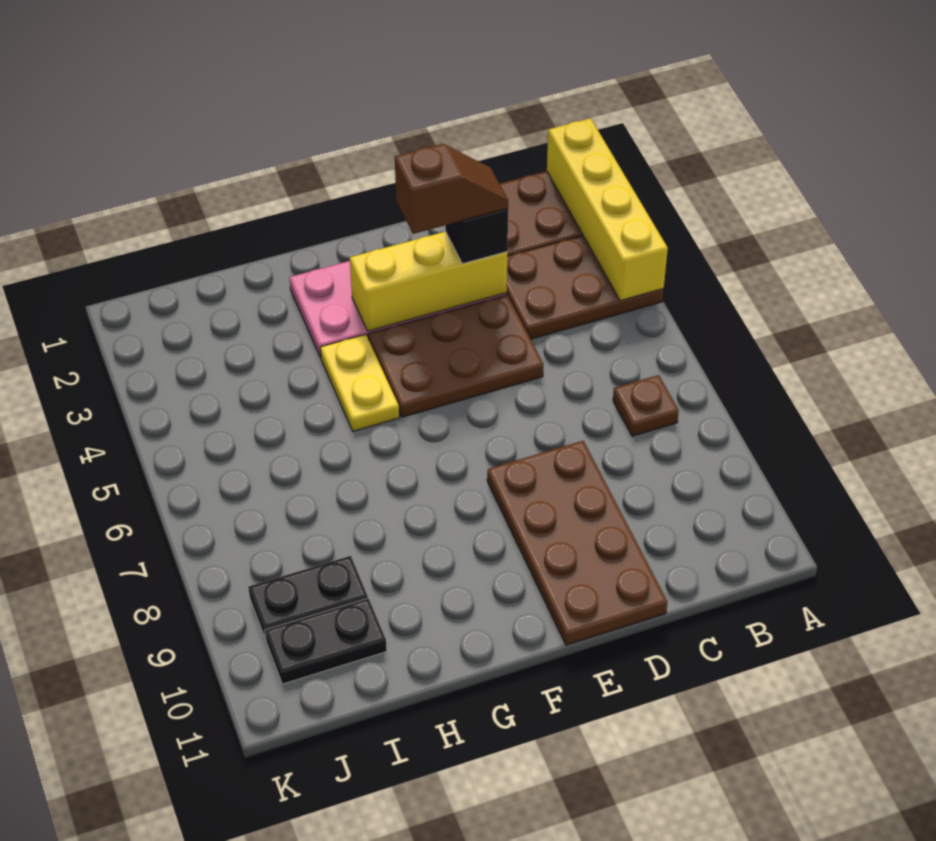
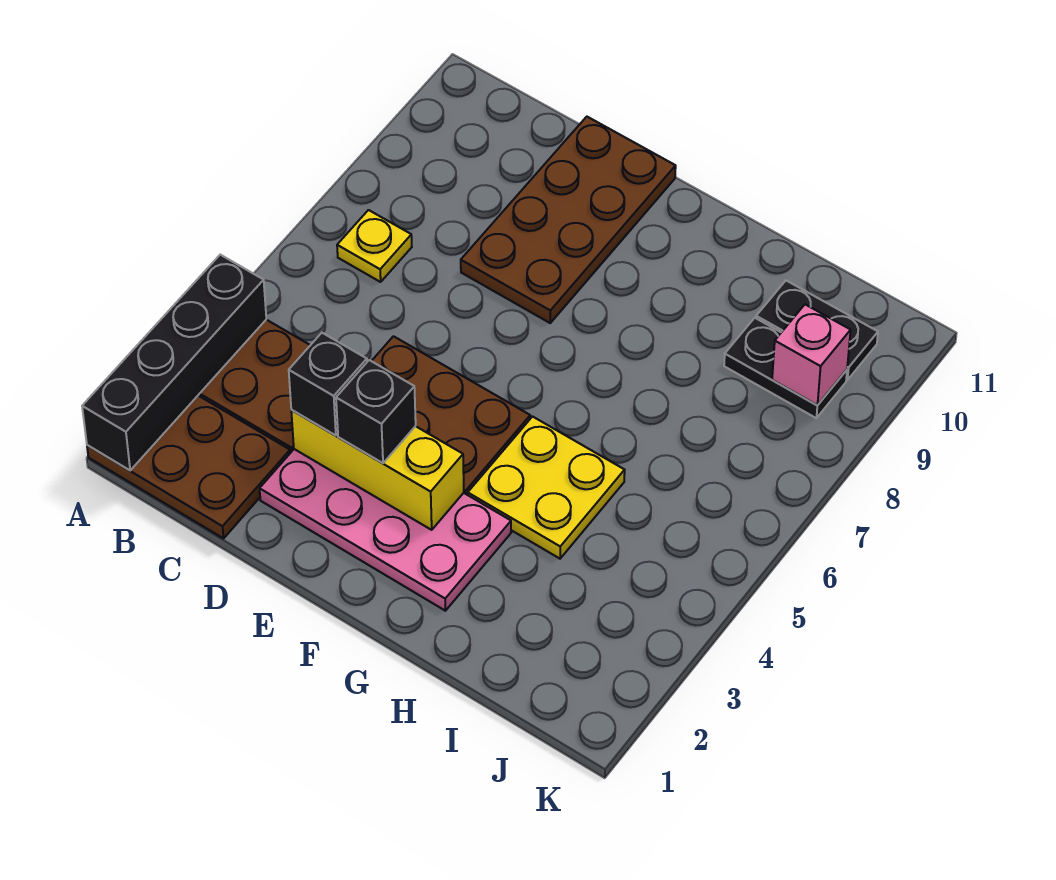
yellow brick A1:A4 level 2 -> black brick A1:A4 level 2
brown plate B7 level 1 -> yellow plate B7 level 1
brown slope D3:E3 level 4 top E -> none
none -> black brick E3 level 3
yellow plate G4:G5 level 1 -> yellow plate G4:H5 level 1
none -> pink brick J9 level 2

